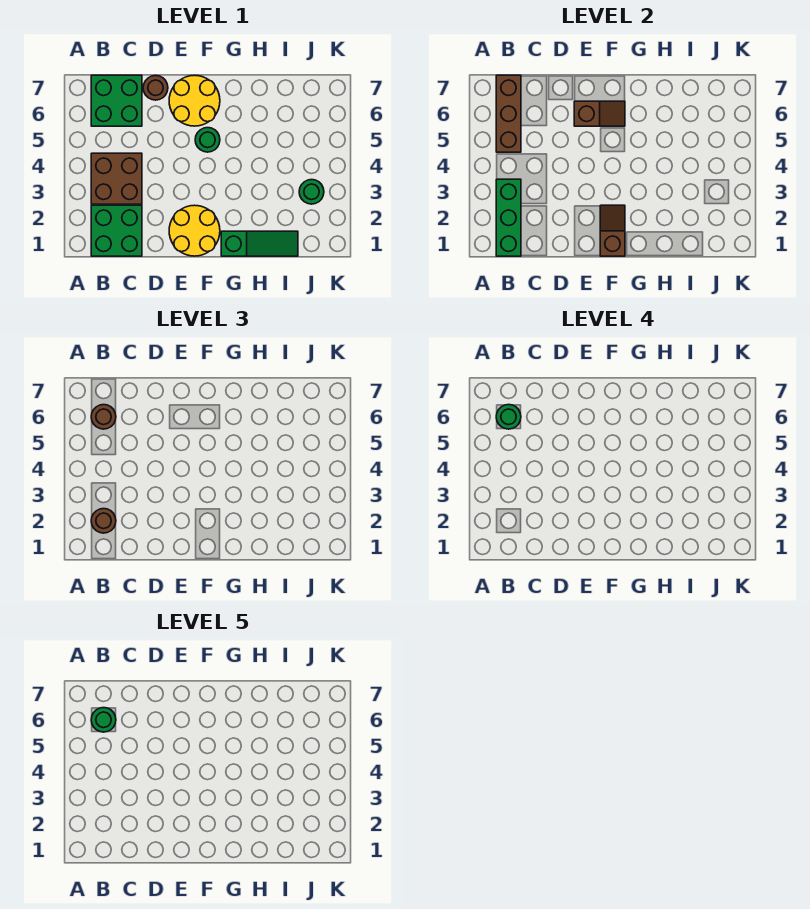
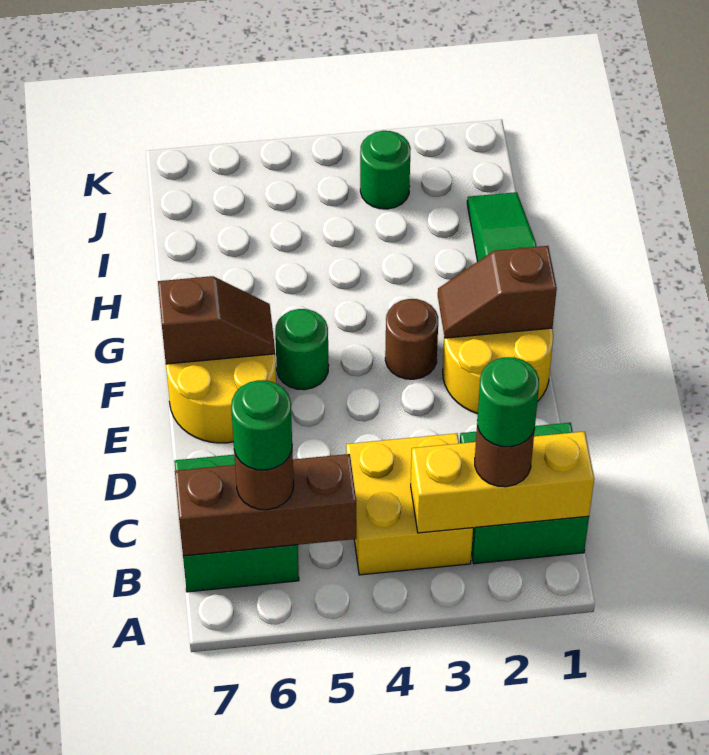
green brick B1:B3 level 2 -> yellow brick B1:B3 level 2
brown brick B3:C4 level 1 -> yellow brick B3:C4 level 1
green round brick B6 level 5 -> green round brick B2 level 4
brown round brick D7 level 1 -> brown round brick F3 level 1
brown slope E6:F6 level 2 top E -> brown slope F6:F7 level 2 top 7

